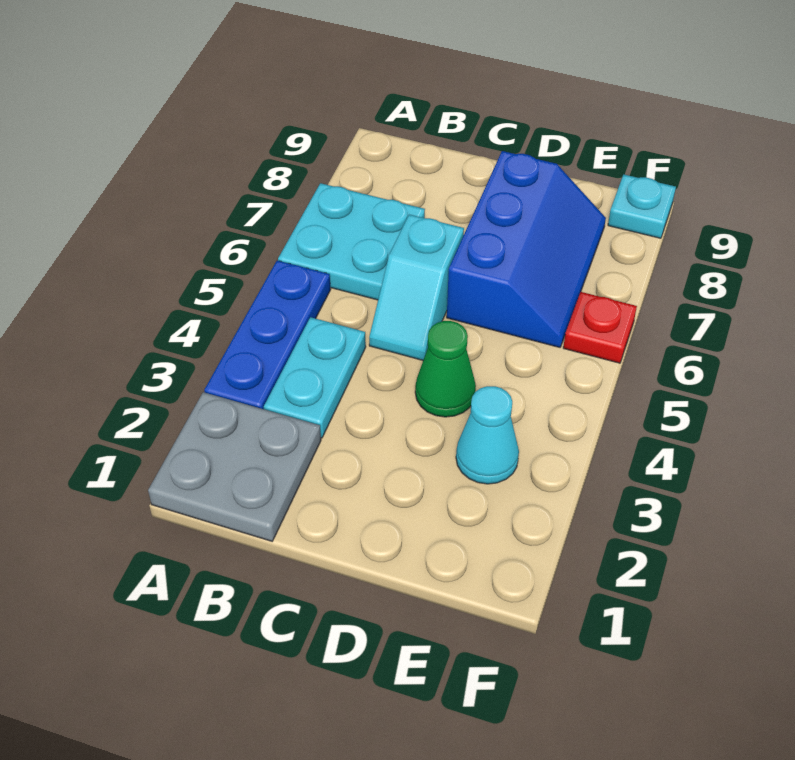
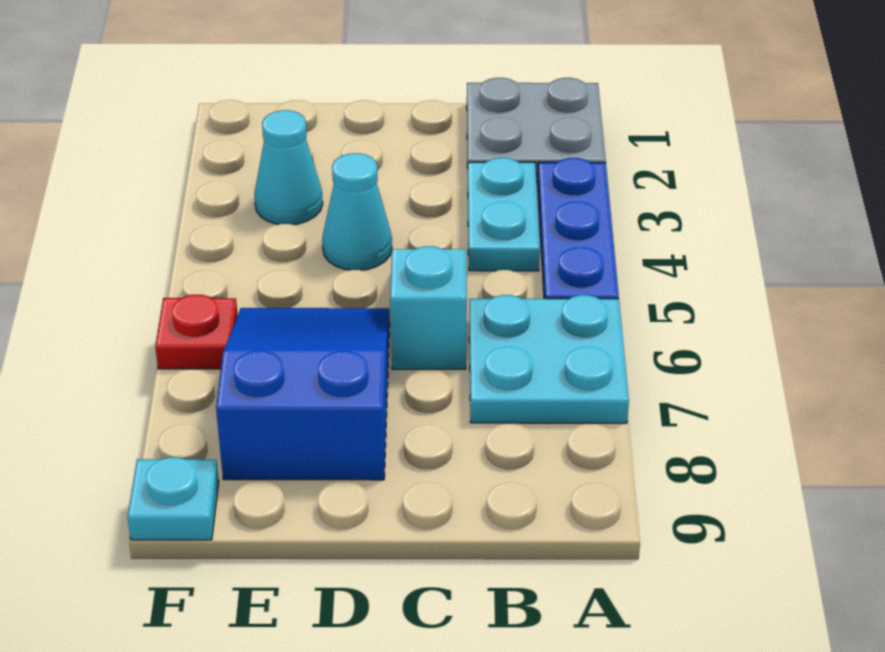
green cone D4 level 1 -> cyan cone D4 level 1
blue slope D6:E8 level 1 top D -> blue slope D6:E8 level 1 top 8

